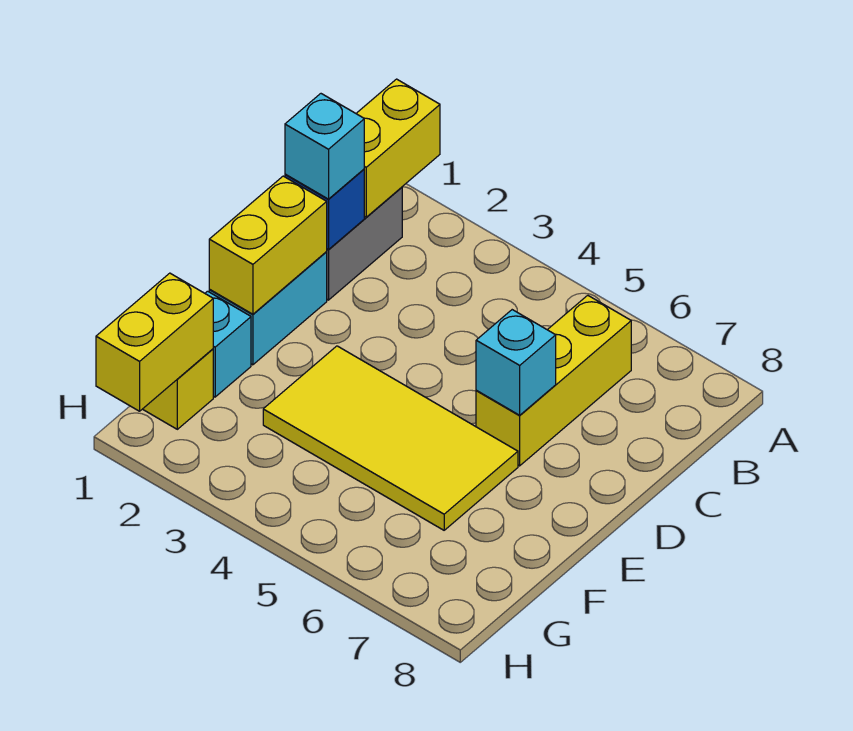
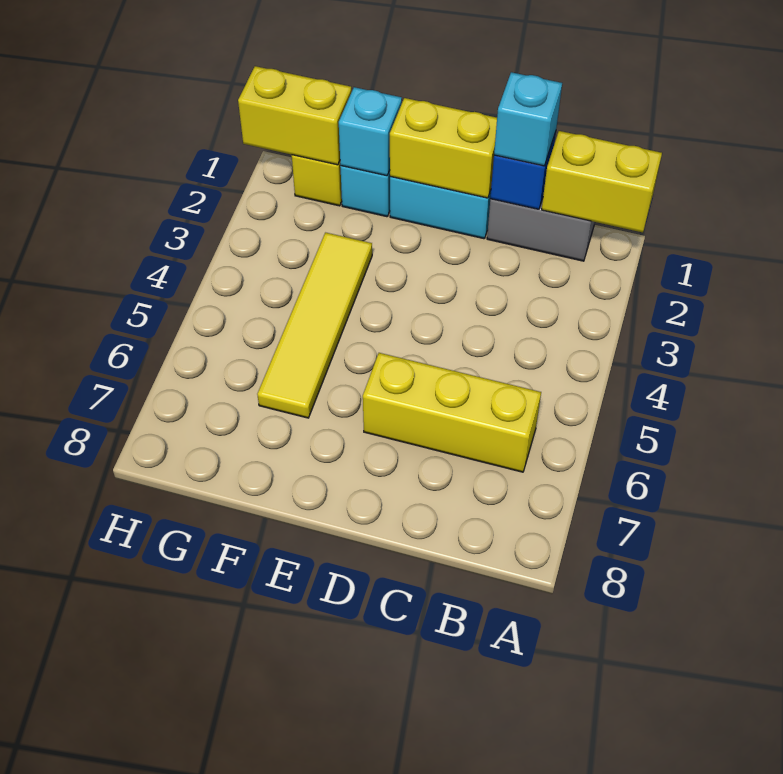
cyan brick D6 level 2 -> cyan brick F1 level 2
yellow tile E3:F6 level 1 -> yellow tile F3:F6 level 1

